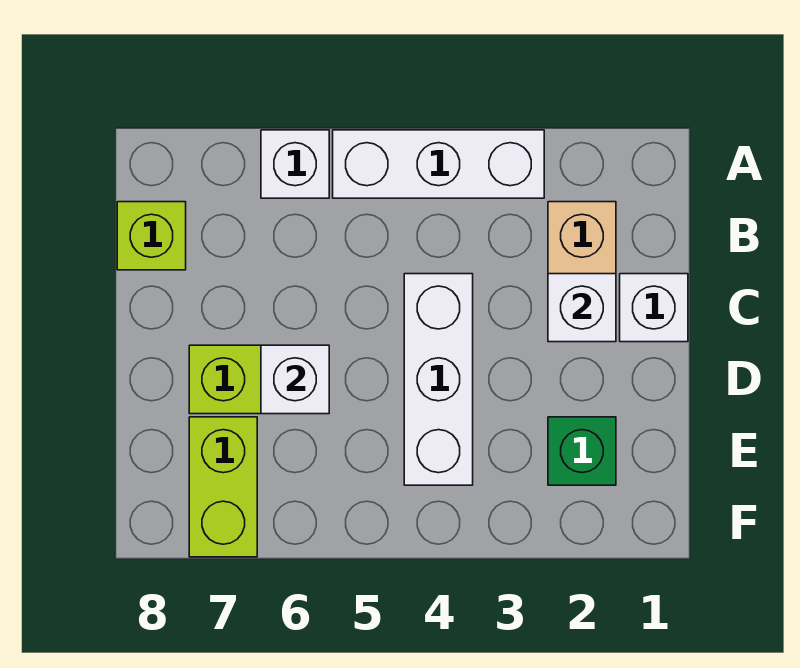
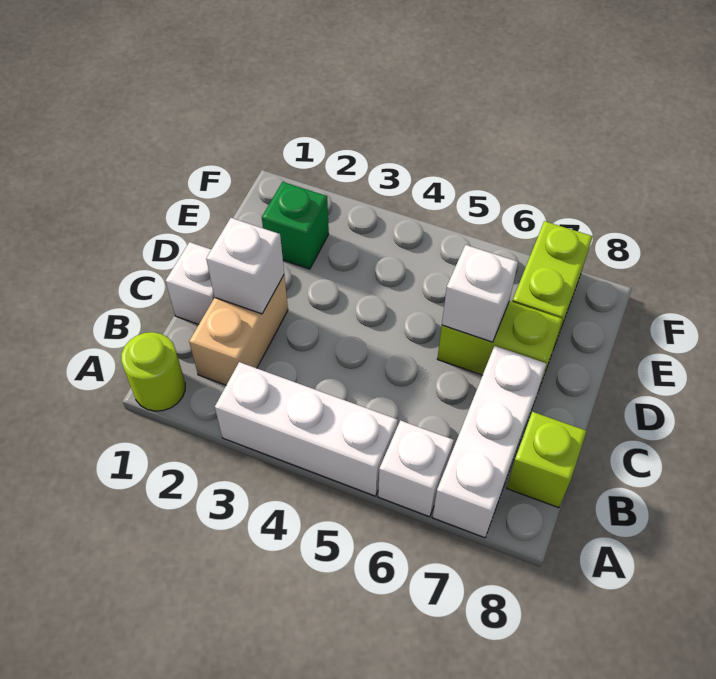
none -> lime round brick A1 level 1
white brick C4:E4 level 1 -> white brick A7:C7 level 1

